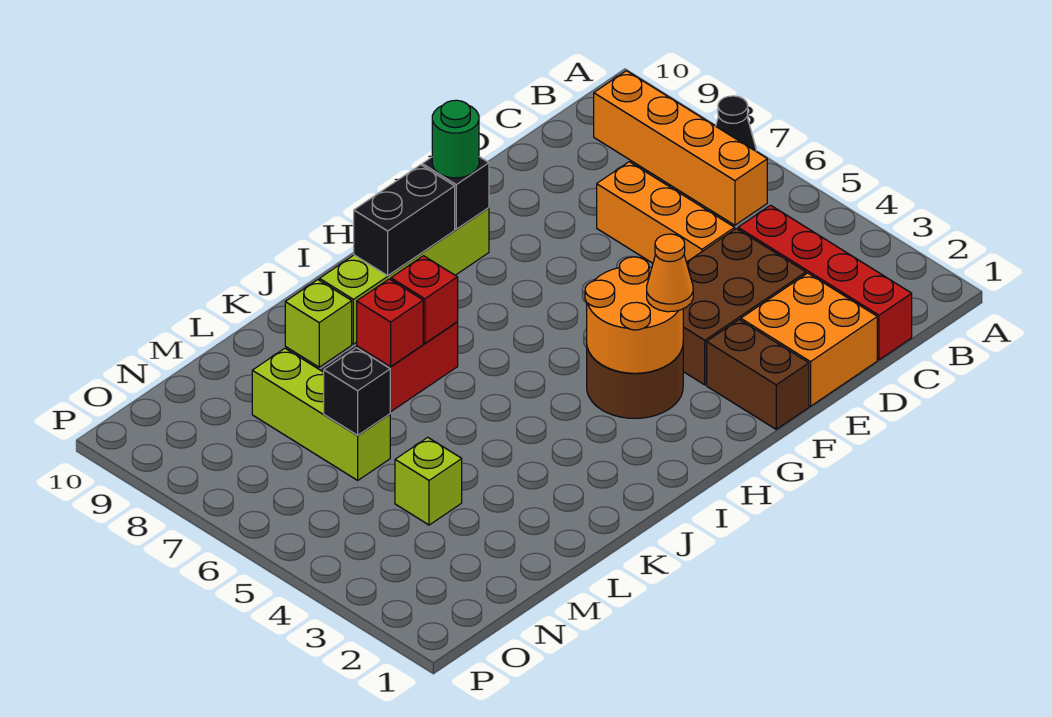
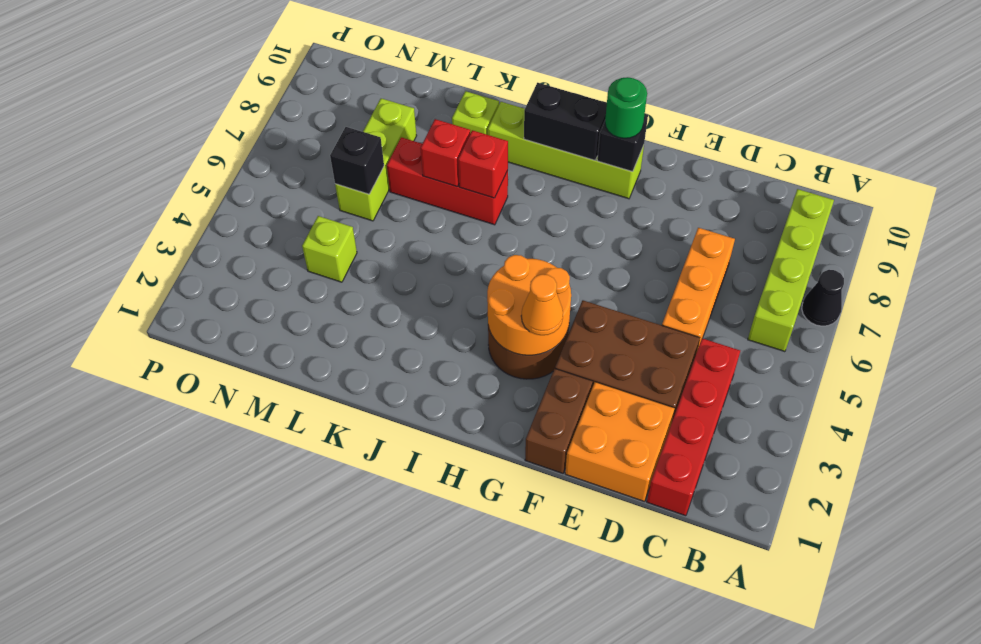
orange brick B6:B9 level 1 -> lime brick B6:B9 level 1

